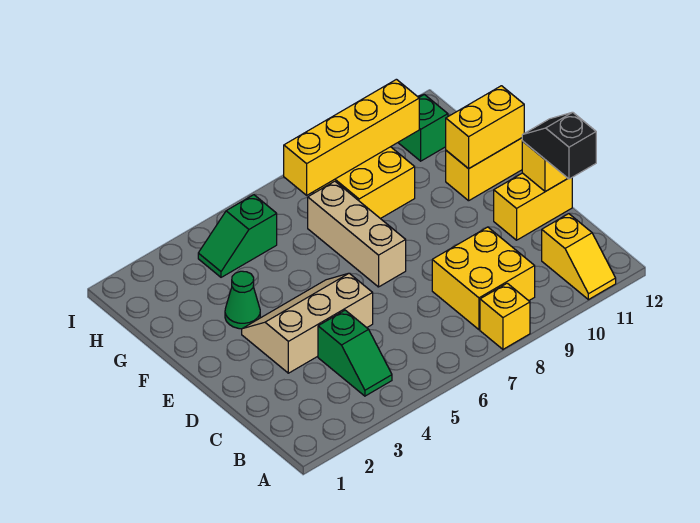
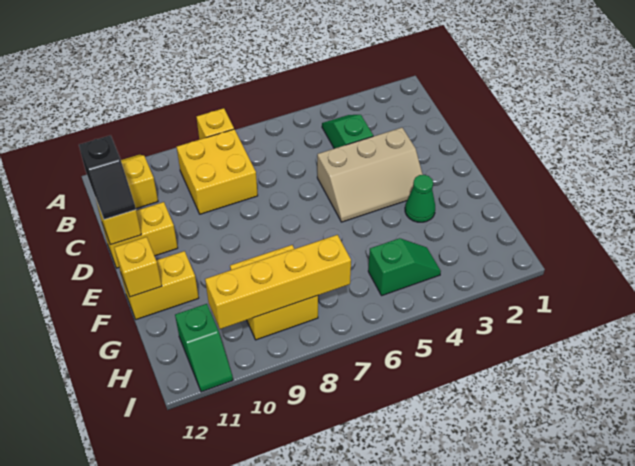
tan brick E7:G7 level 1 -> none
yellow brick F11:F12 level 2 -> yellow brick F12 level 2

